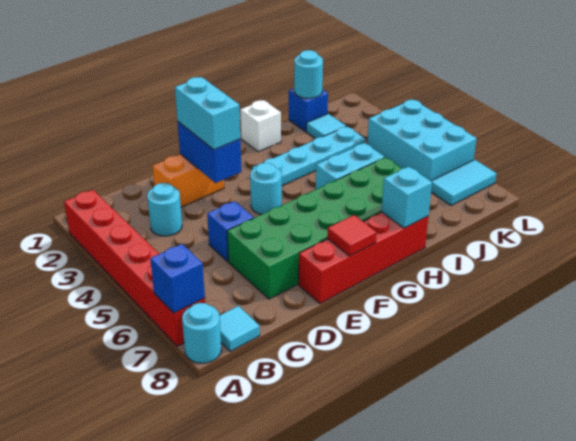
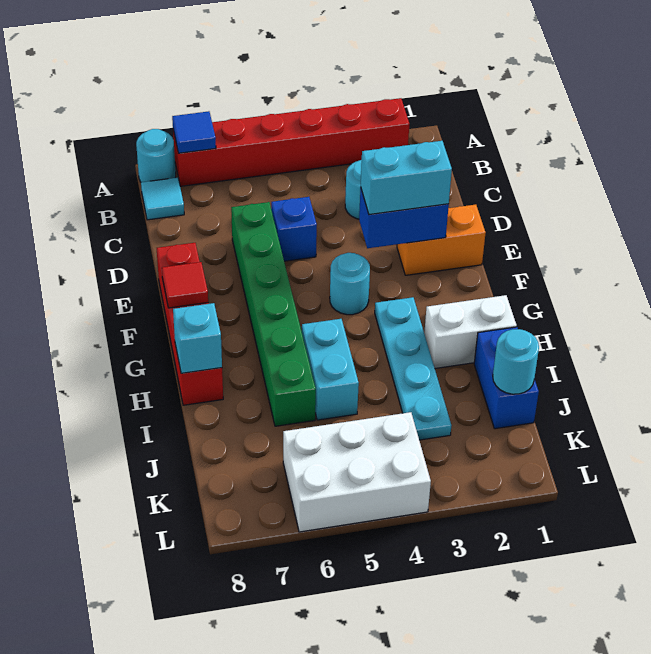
blue brick A7 level 2 -> blue tile A7 level 2
orange brick D2:E2 level 1 -> orange brick E1:E2 level 1
green brick D6:I7 level 1 -> green brick D6:I6 level 1
white brick H1 level 1 -> white brick H1:H2 level 1
blue brick J1 level 1 -> blue brick I1:J1 level 1
cyan tile J2 level 1 -> none
cyan brick K4:L6 level 1 -> white brick K4:L6 level 1
cyan tile K7:L7 level 1 -> none

